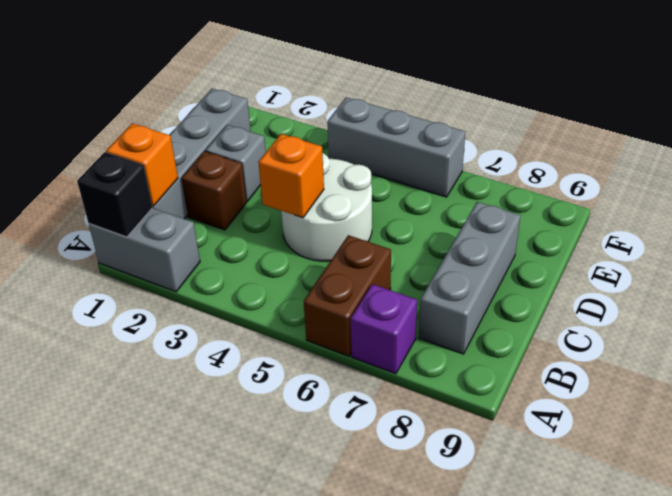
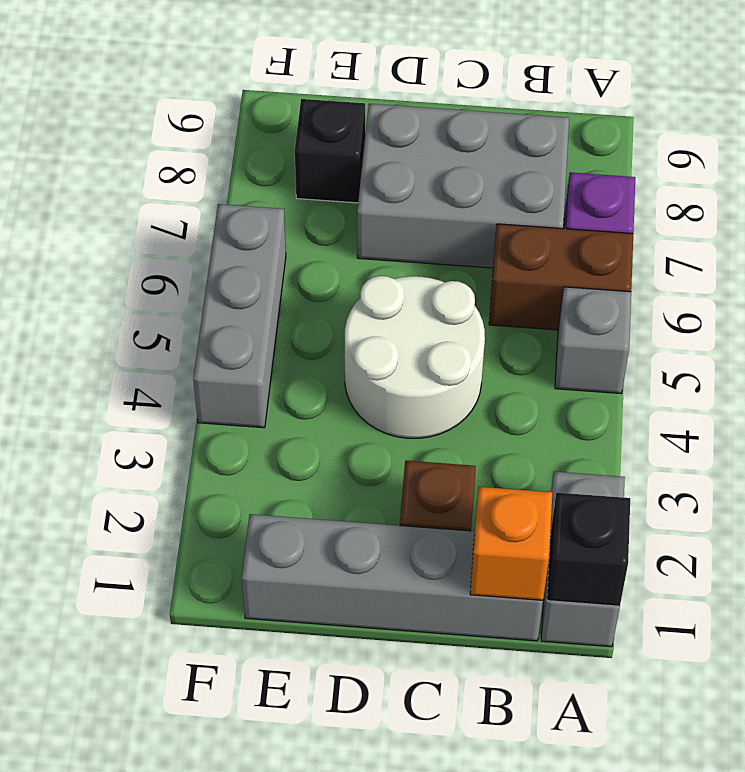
grey brick B8:D8 level 1 -> grey brick B7:D8 level 1
orange brick C4 level 2 -> none
grey brick D2 level 1 -> grey brick A5 level 1
none -> black brick E8 level 1

